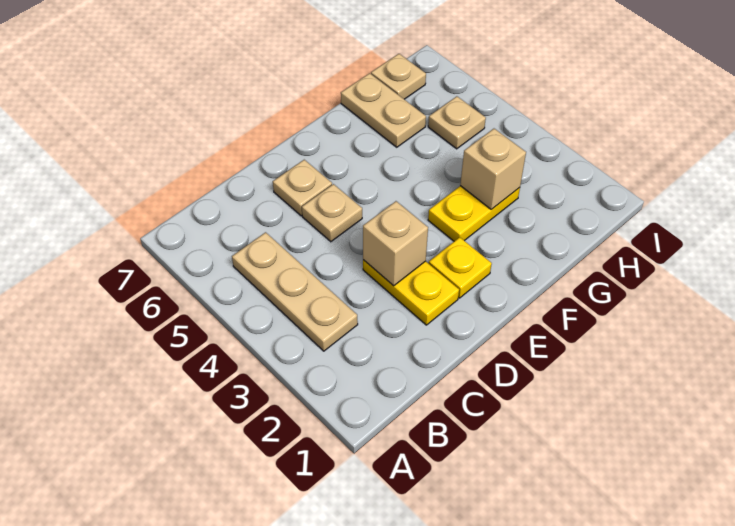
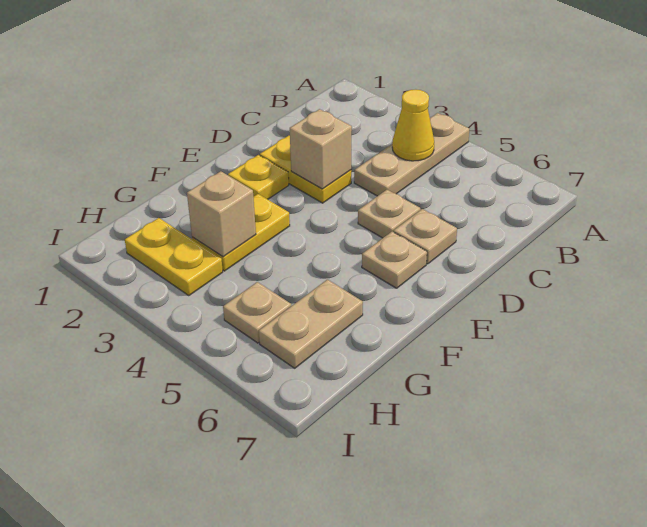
tan plate B3:B5 level 1 -> tan plate A4:C4 level 1
none -> yellow cone B4 level 2
tan plate G6:G7 level 1 -> tan plate G6:H6 level 1
none -> yellow plate H2:H3 level 1
tan plate H7 level 1 -> tan plate E6 level 1

